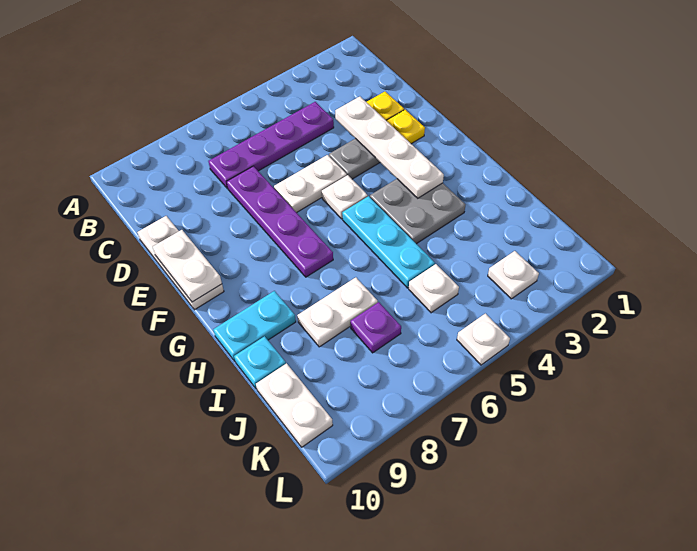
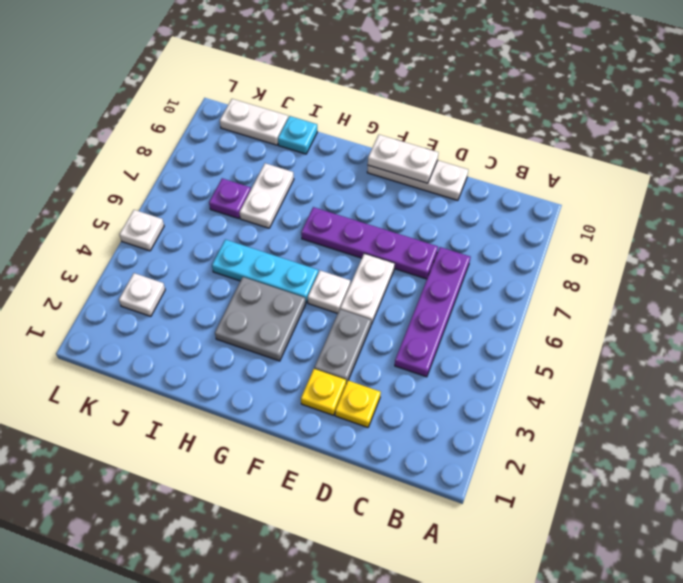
white plate D3:G3 level 2 -> none
cyan plate H9:H10 level 1 -> none
white plate J5 level 1 -> none

